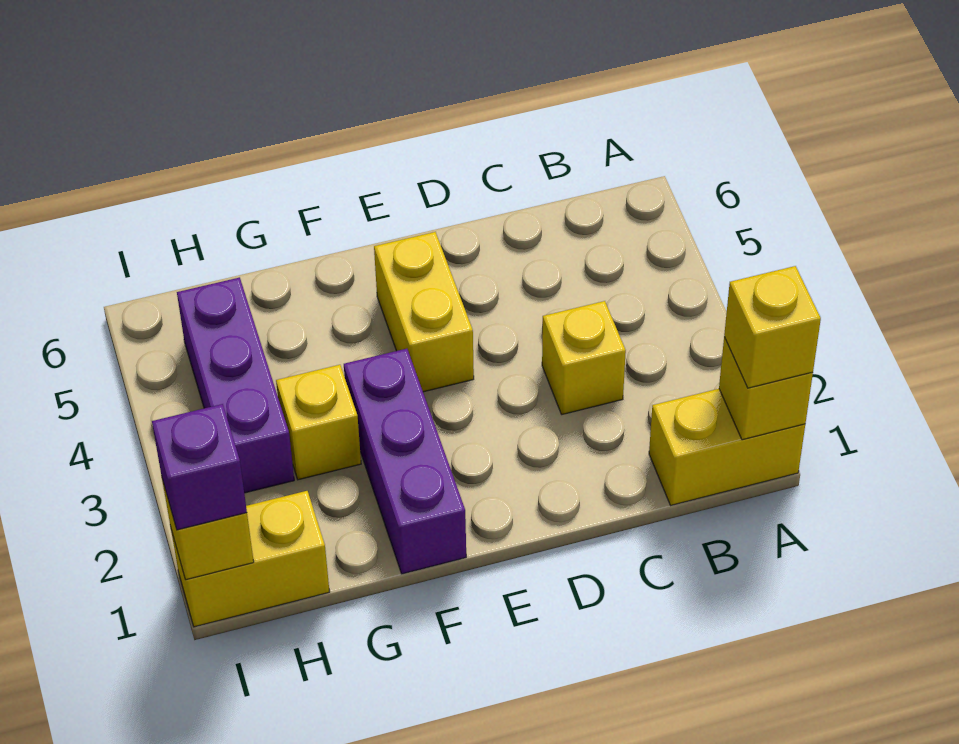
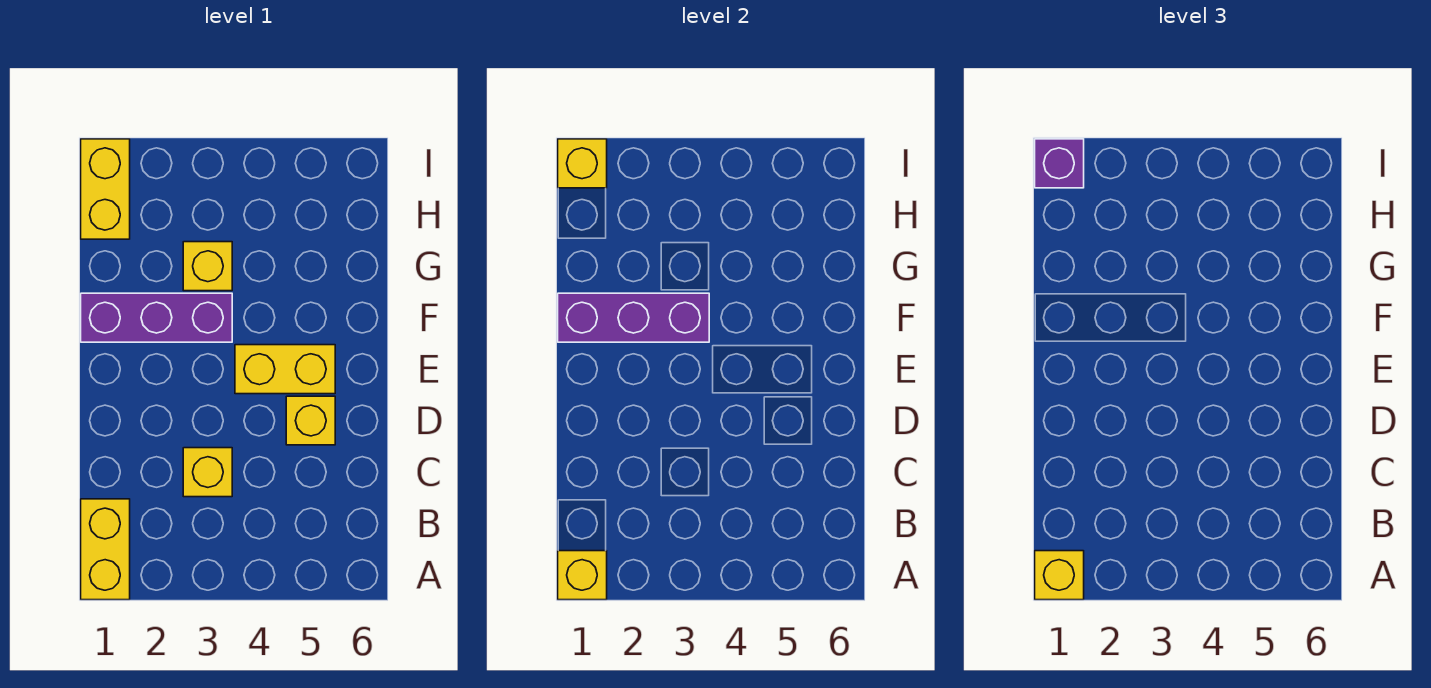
none -> yellow brick D5 level 1
purple brick H3:H5 level 1 -> purple brick F1:F3 level 2

